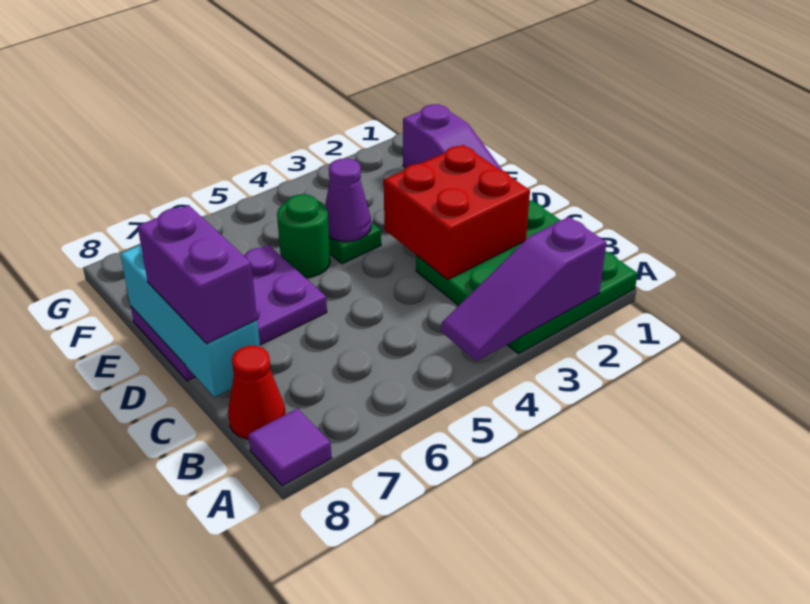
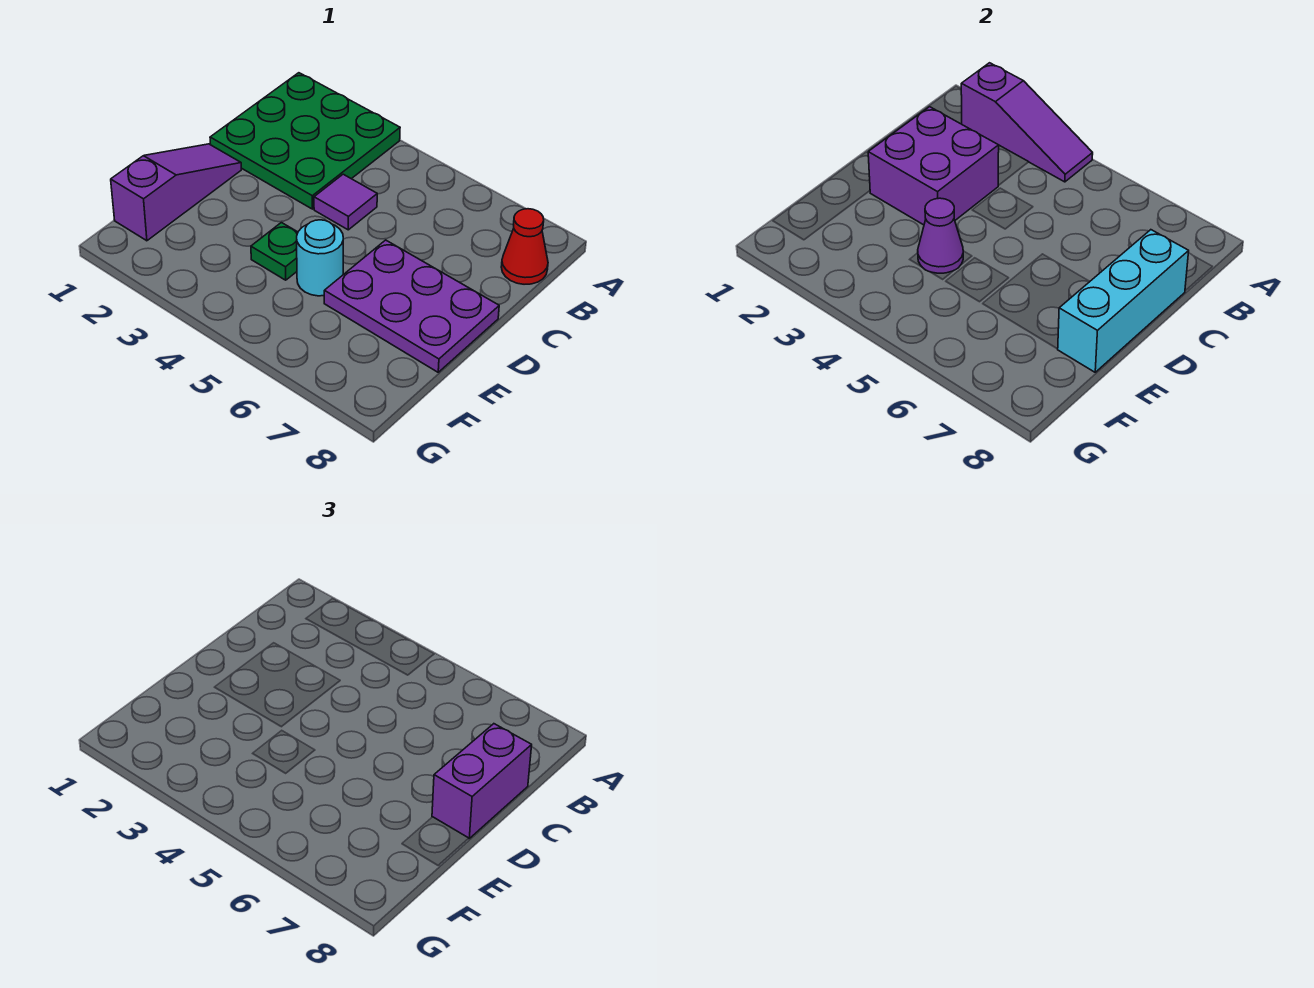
purple tile A8 level 1 -> purple tile C4 level 1
red brick C2:D3 level 2 -> purple brick C2:D3 level 2
green round brick E5 level 1 -> cyan round brick E5 level 1

